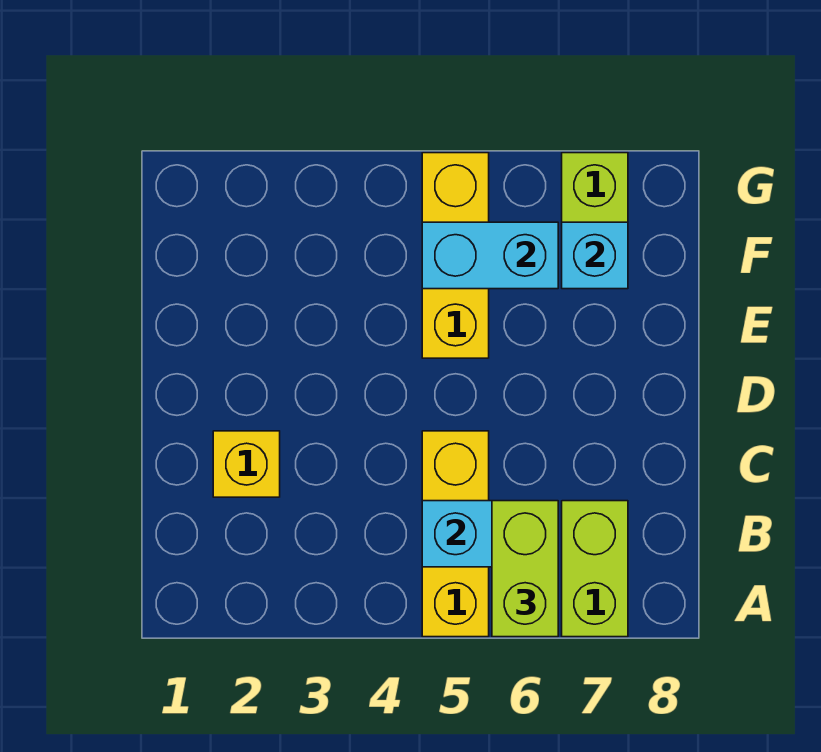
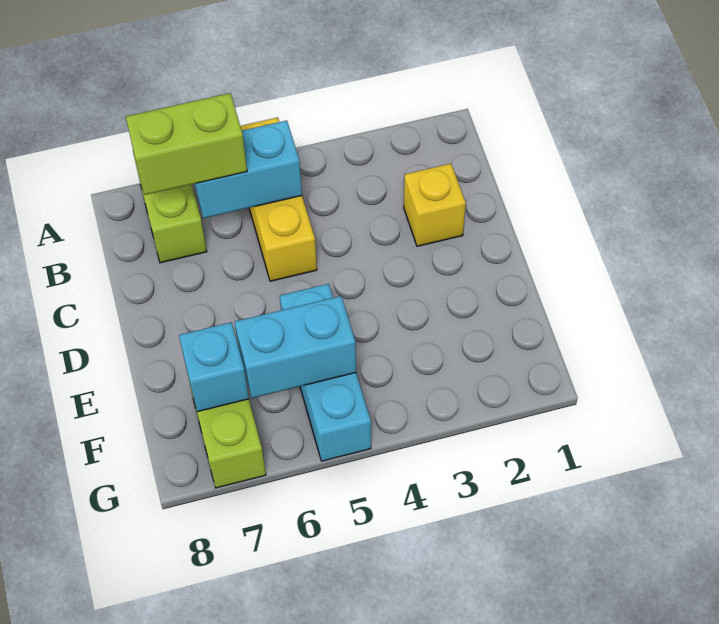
lime brick A6:B6 level 3 -> lime brick B6:B7 level 3
yellow brick E5:G5 level 1 -> cyan brick E5:G5 level 1

